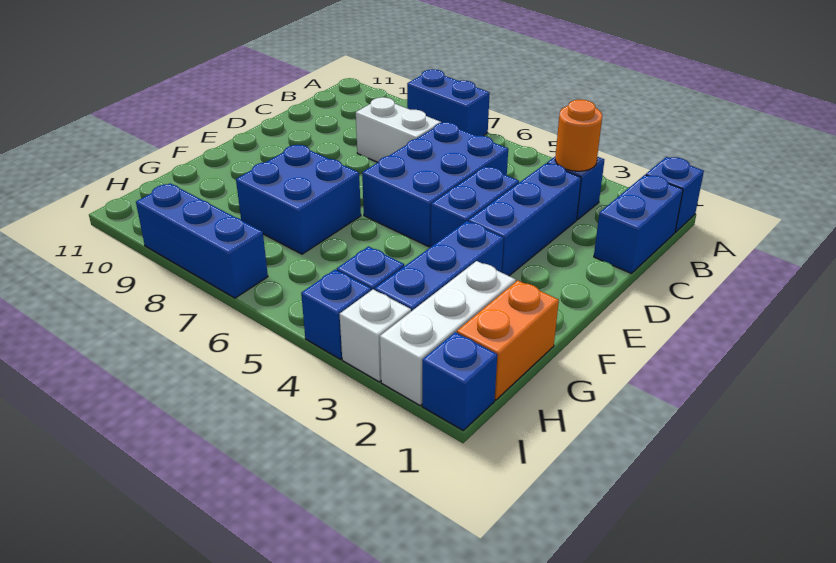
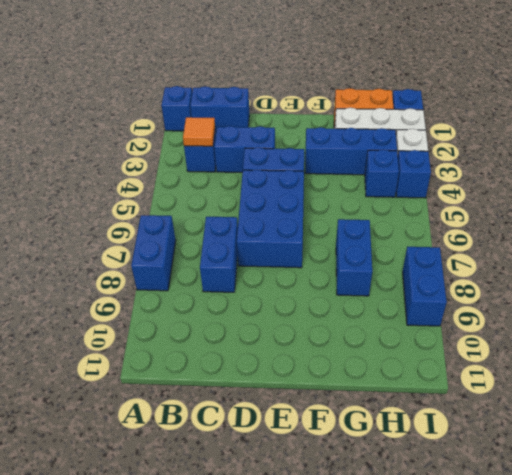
orange round brick B3 level 2 -> orange tile B3 level 2
blue brick C3:E3 level 1 -> blue brick C3:D3 level 1
blue brick C5:E6 level 1 -> blue brick D5:E7 level 1
white brick C7:C8 level 1 -> blue brick C7:C8 level 1
blue brick F7:G8 level 1 -> blue brick G7:G8 level 1
blue brick I7:I9 level 1 -> blue brick I8:I9 level 1

